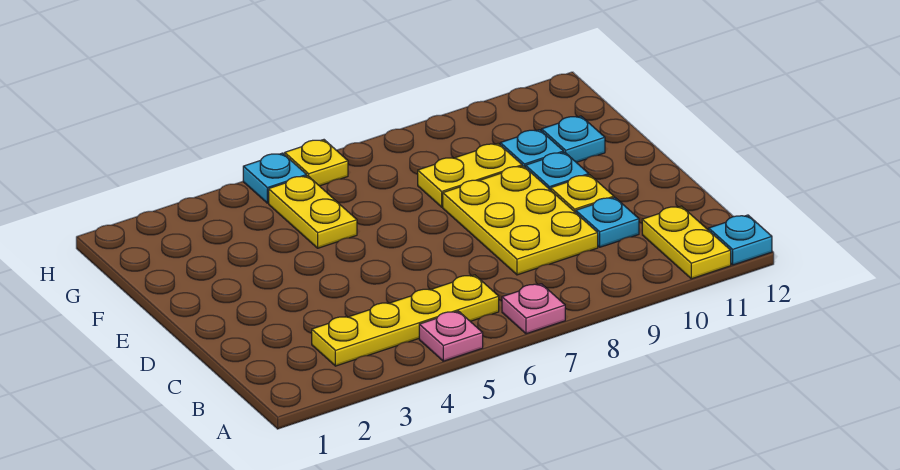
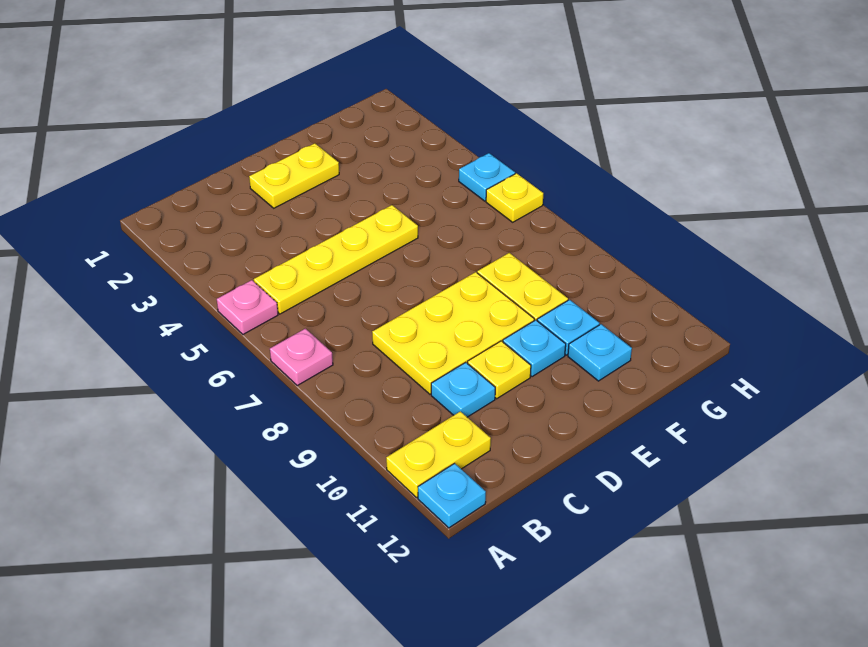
yellow plate B3:B6 level 1 -> yellow plate B5:E5 level 1
yellow plate F5:G5 level 1 -> yellow plate D2:E2 level 1

